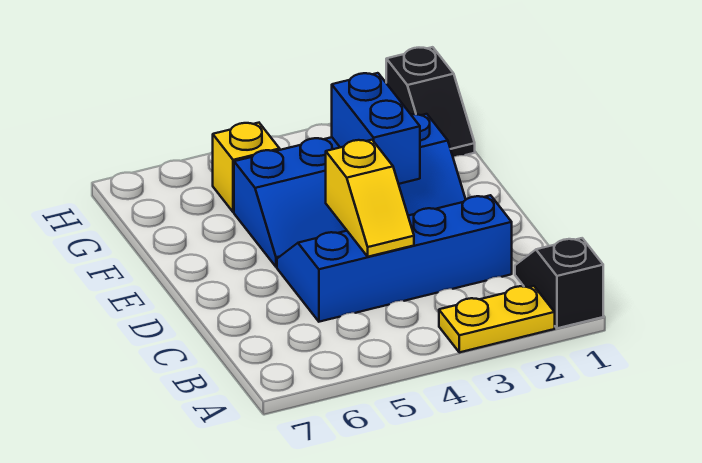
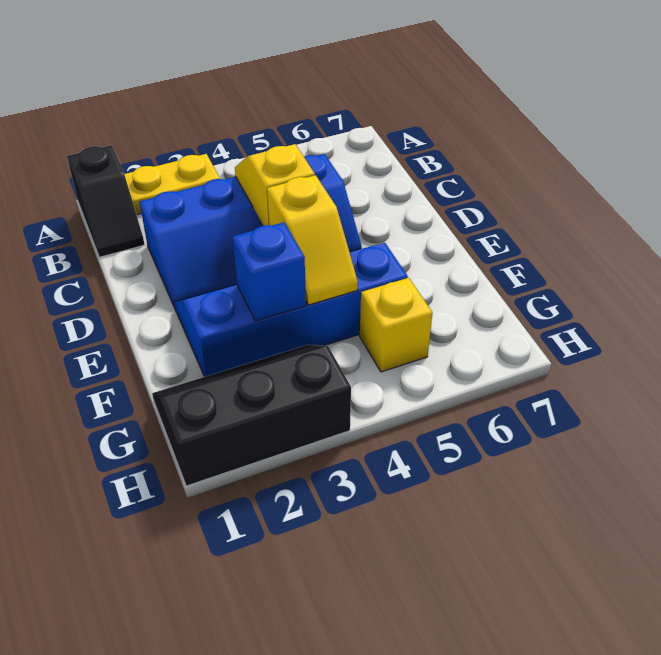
blue brick E3:F3 level 2 -> blue brick F3 level 2
none -> yellow slope E4:F4 level 2 top E
black slope G1:H1 level 1 top H -> black slope G1:H3 level 1 top H

